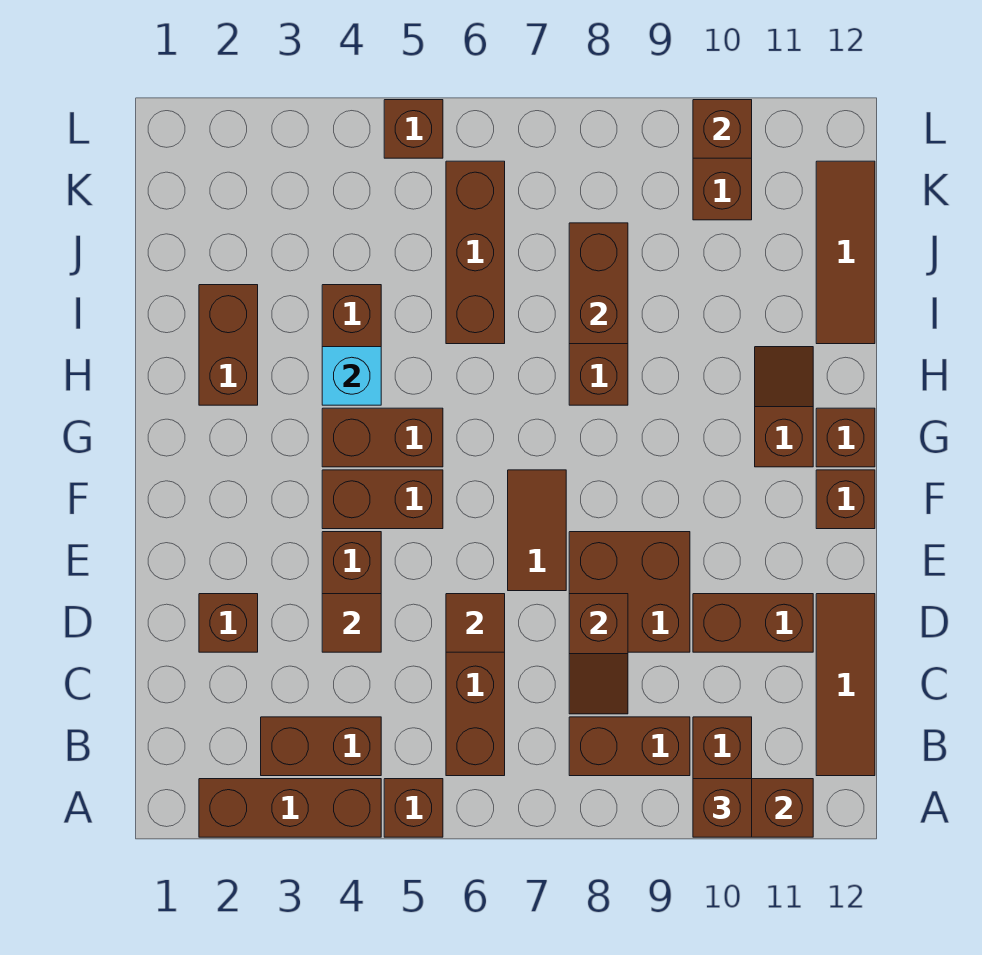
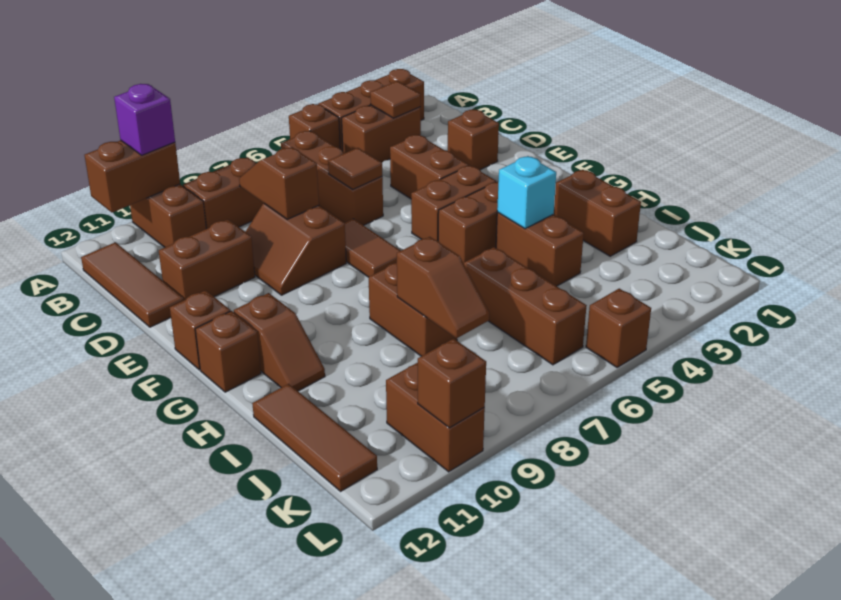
brown brick A10 level 3 -> purple brick A10 level 3
brown tile D4 level 2 -> brown tile B3 level 2
brown brick D8:E9 level 1 -> brown slope D8:E9 level 1 top 8
brown brick I8:J8 level 2 -> brown slope I8:J8 level 2 top I

